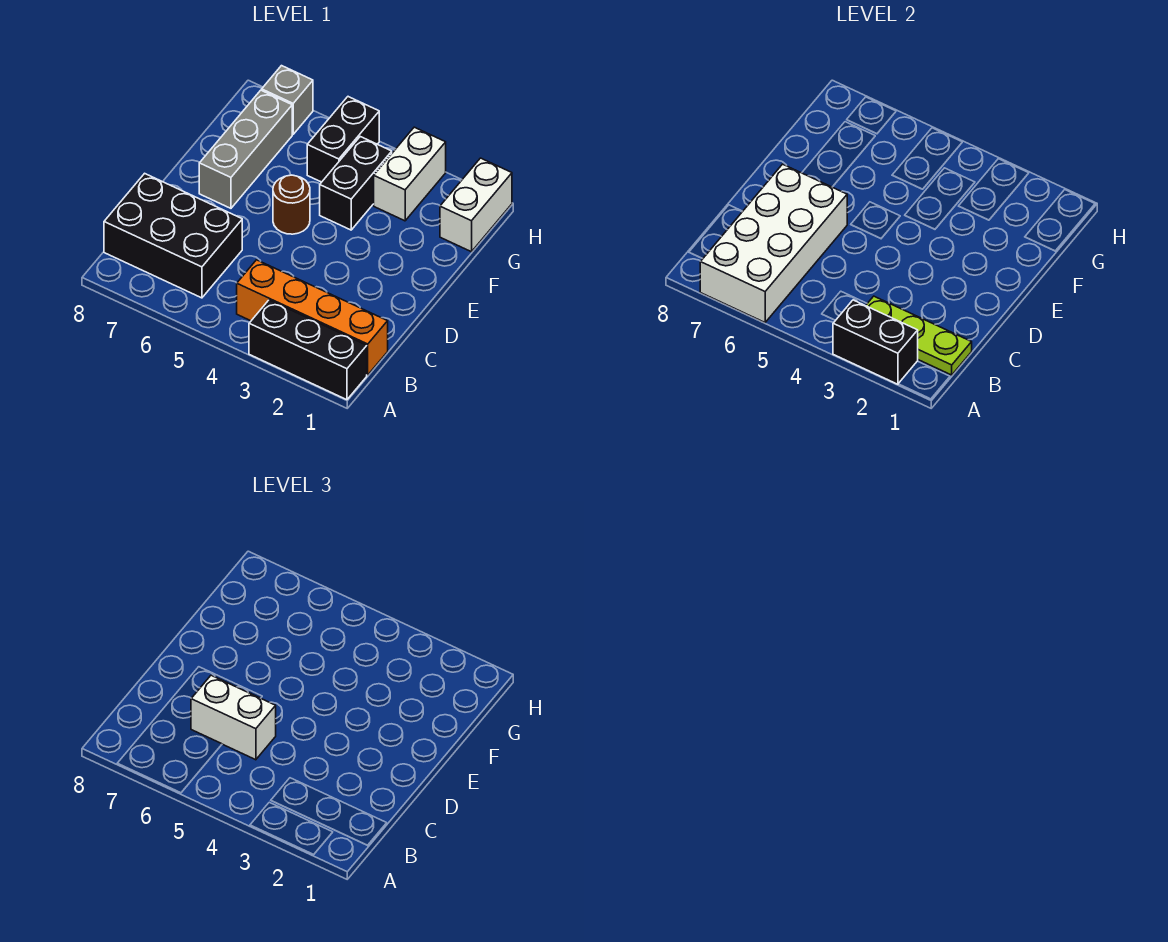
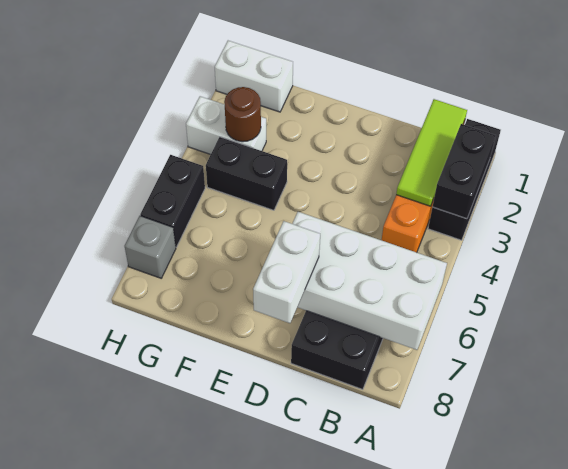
lime plate B1:B3 level 2 -> lime tile B1:B3 level 2
white brick C5:C6 level 3 -> white brick D7:D8 level 3
brown round brick E5 level 1 -> brown round brick G3 level 2
grey brick E7:G7 level 1 -> none
black brick G5:H5 level 1 -> black brick H5:H6 level 1

